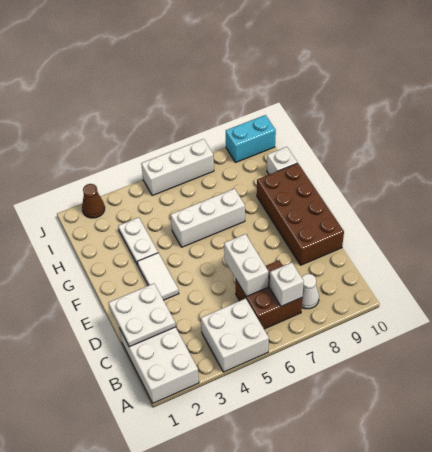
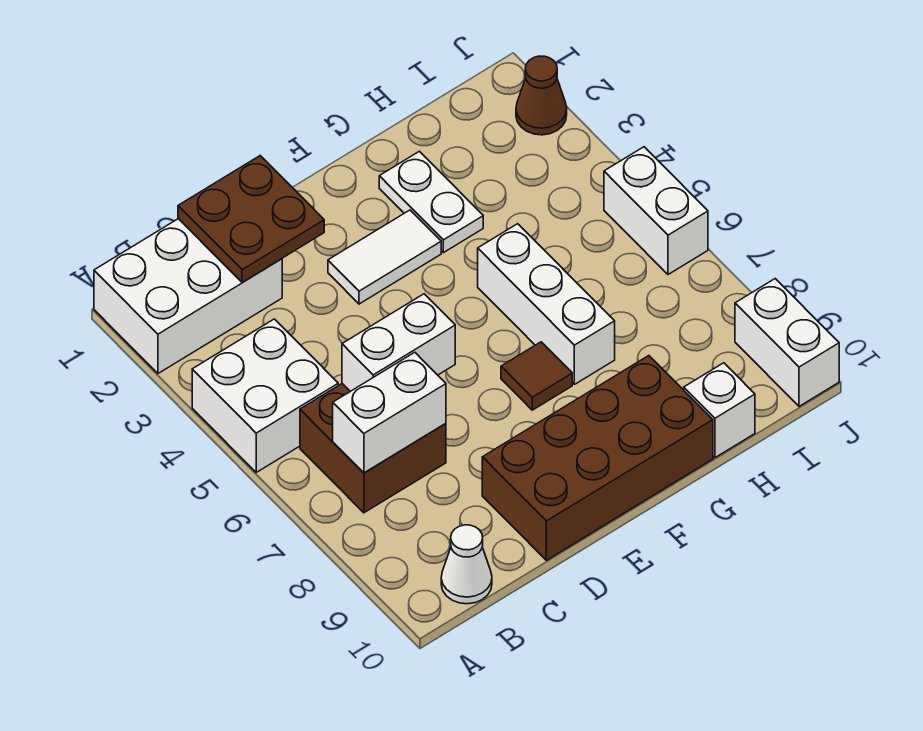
white brick B7 level 2 -> white brick B7:C7 level 2
white cone B8 level 1 -> white cone B10 level 1
white plate C1:D2 level 2 -> brown plate C1:D2 level 2
none -> brown tile F7 level 1
white plate G3:H3 level 1 -> white plate G2:G3 level 1
white brick J5:J7 level 1 -> white brick J5:J6 level 1
cyan brick J9:J10 level 1 -> white brick J9:J10 level 1

